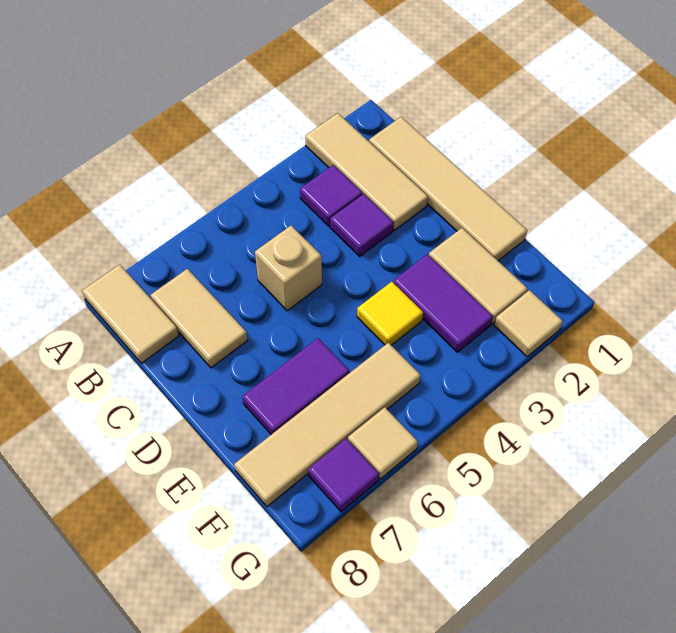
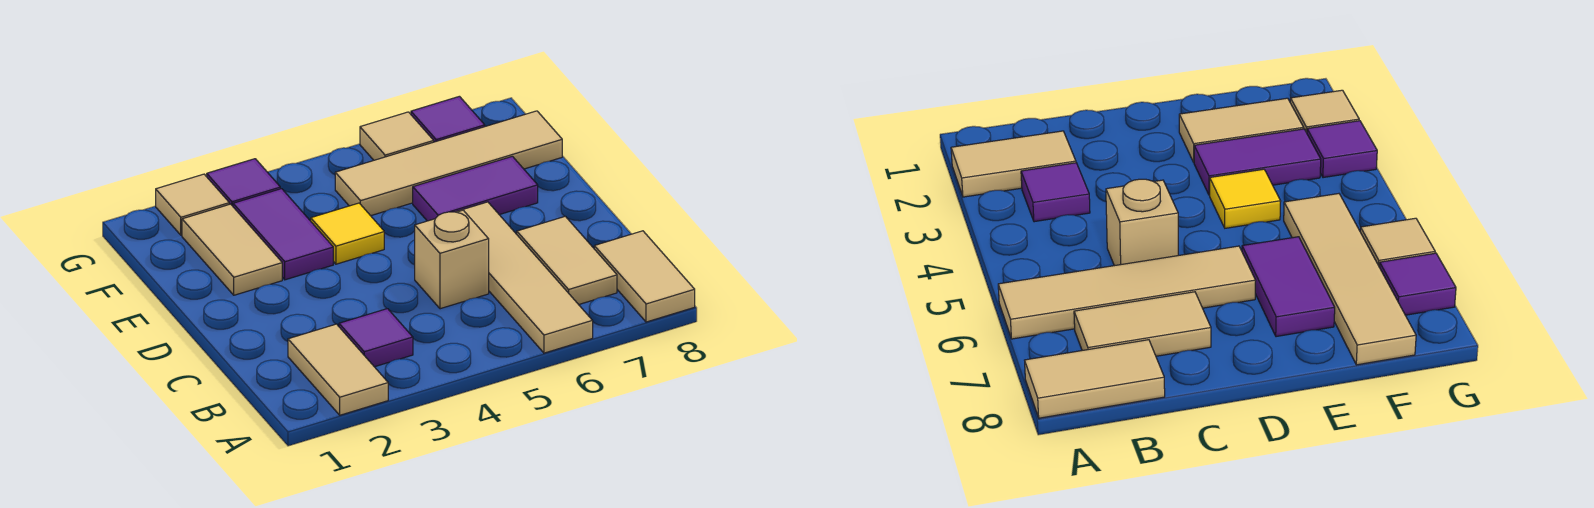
tan tile A2:C2 level 1 -> tan tile A2:B2 level 1
tan tile B1:E1 level 1 -> tan tile A6:D6 level 1
purple tile C3 level 1 -> purple tile G3 level 1

